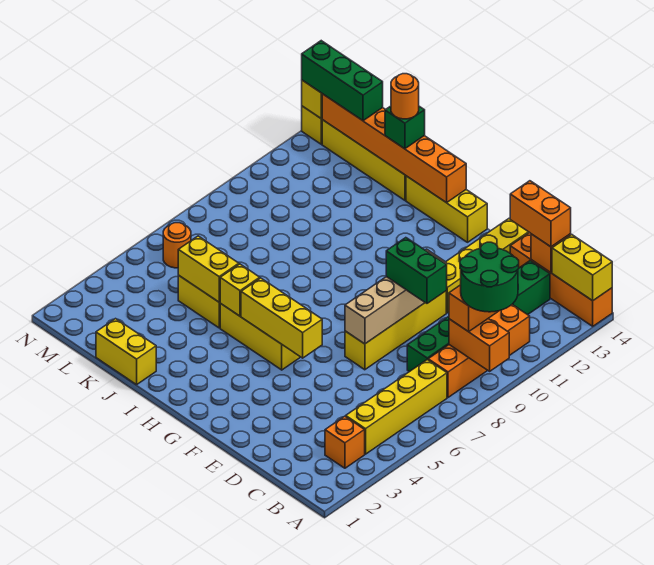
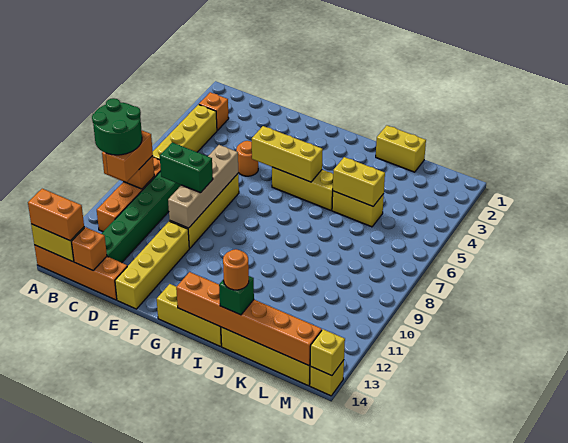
orange brick C14:D14 level 3 -> orange brick A14:B14 level 3
yellow brick I5 level 2 -> none
green brick L14:N14 level 3 -> none
orange round brick M6 level 1 -> orange round brick E5 level 1

